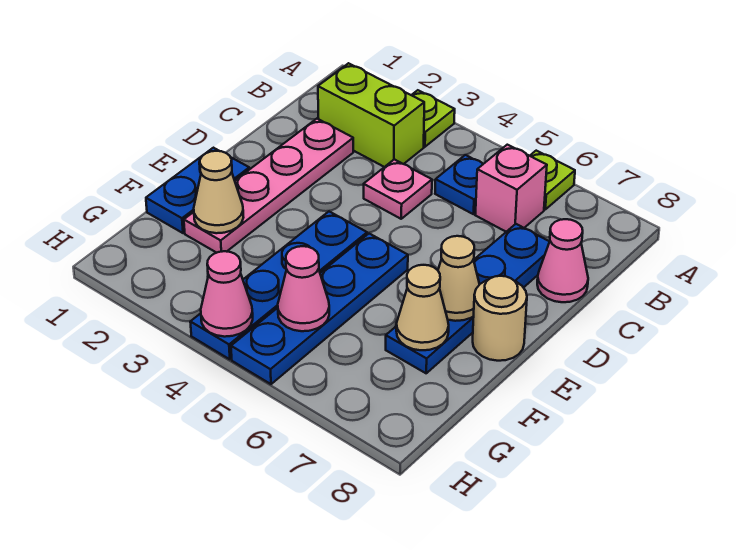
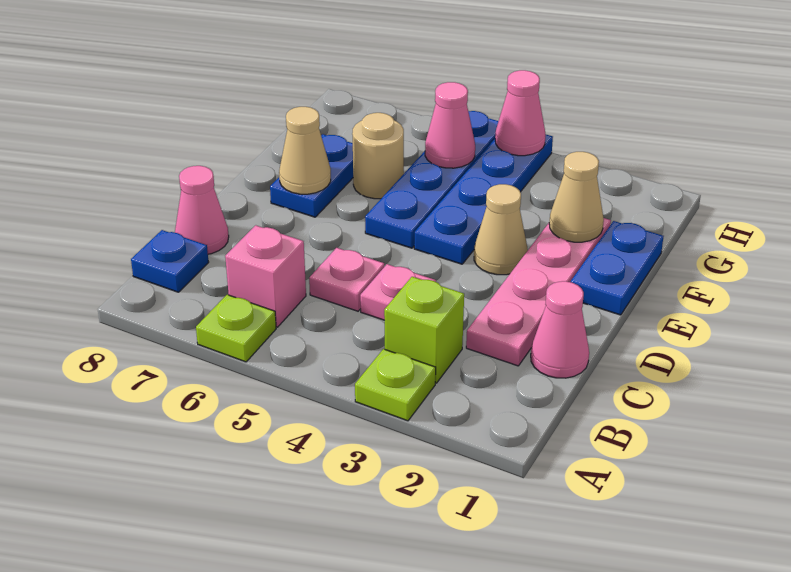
lime brick B2:B3 level 1 -> lime brick B3 level 1
blue plate B5 level 1 -> blue plate B8 level 1
none -> pink cone C1 level 1
none -> pink plate C5 level 1
blue plate C7:F7 level 1 -> blue plate E7:F7 level 1
tan round brick E8 level 1 -> tan round brick F6 level 1
tan cone F7 level 2 -> tan cone E3 level 1

